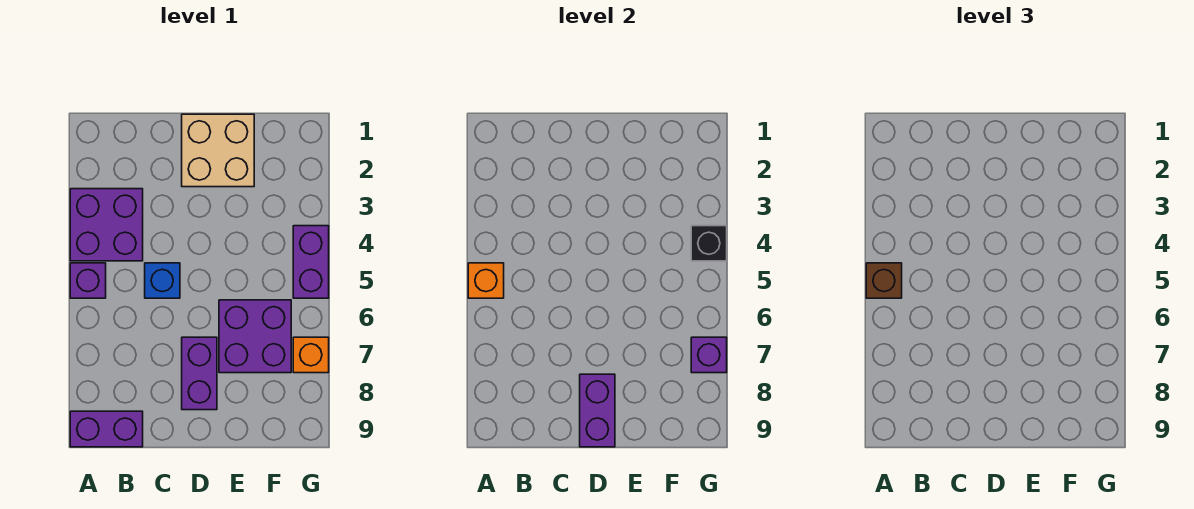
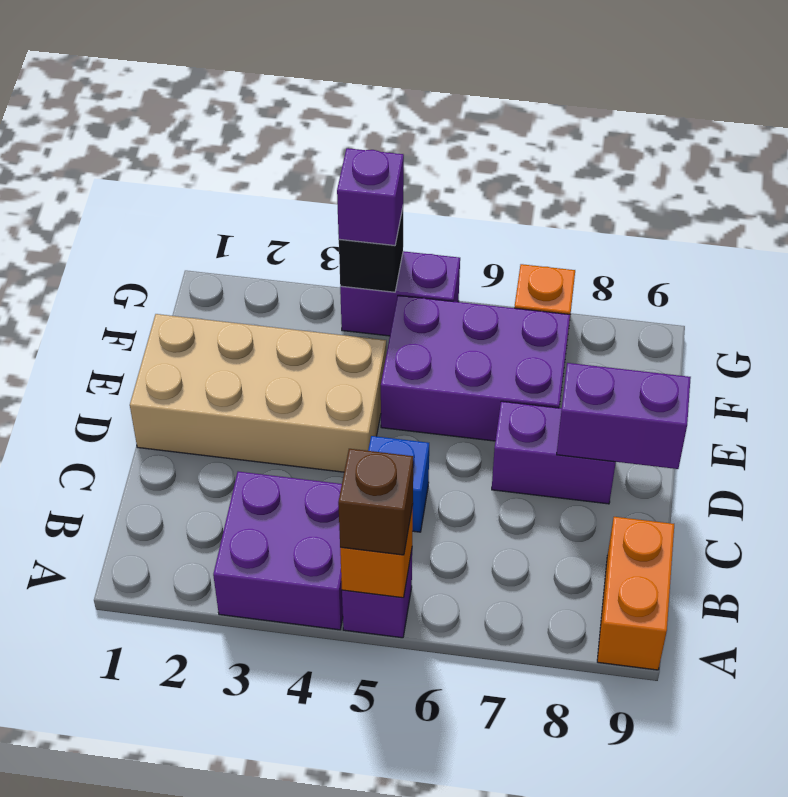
purple brick A9:B9 level 1 -> orange brick A9:B9 level 1
tan brick D1:E2 level 1 -> tan brick D1:E4 level 1
purple brick E6:F7 level 1 -> purple brick E5:F7 level 1
purple brick G7 level 2 -> purple brick G4 level 3

